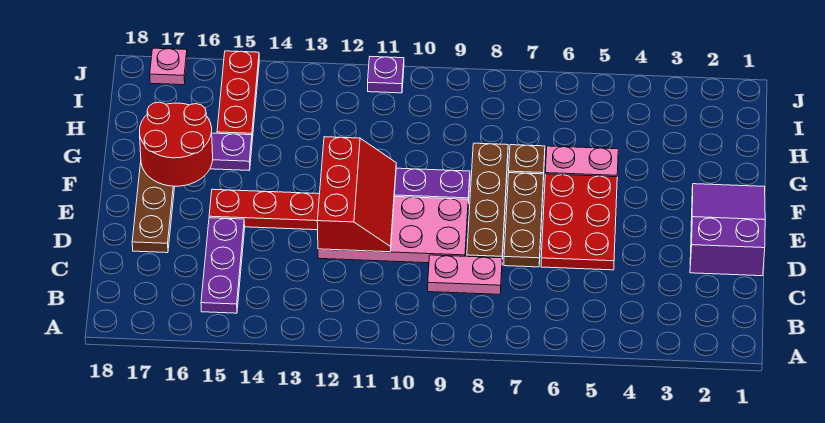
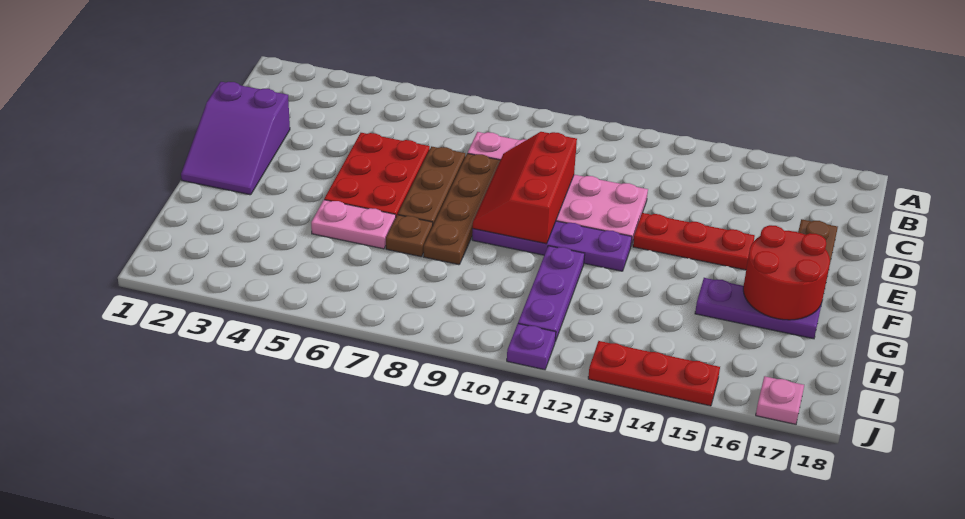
purple plate B15:D15 level 1 -> purple plate G11:I11 level 1
red slope D11:F12 level 2 top 12 -> red slope D9:F10 level 2 top 10
red plate H15:J15 level 1 -> red plate J13:J15 level 1

